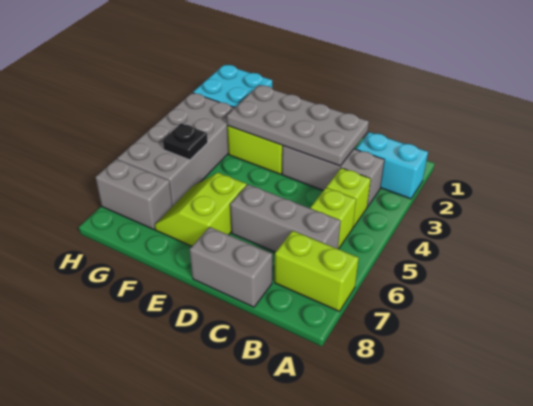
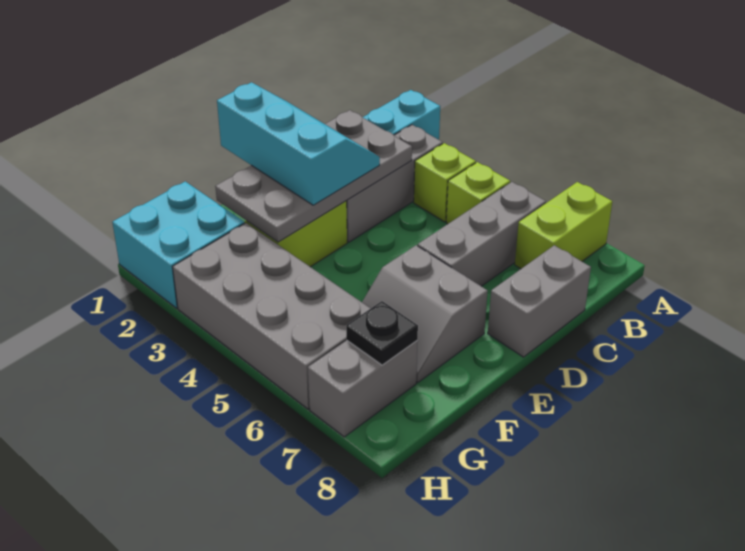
none -> cyan slope D1:E3 level 3 top E
lime slope E6:F7 level 1 top E -> grey slope E6:F7 level 1 top E
black plate G5 level 2 -> black plate G7 level 2

